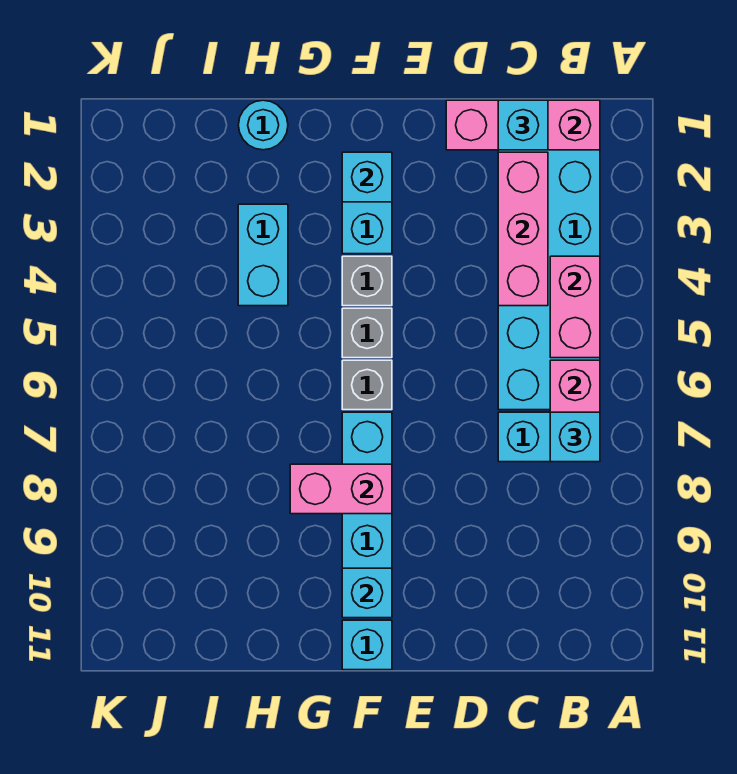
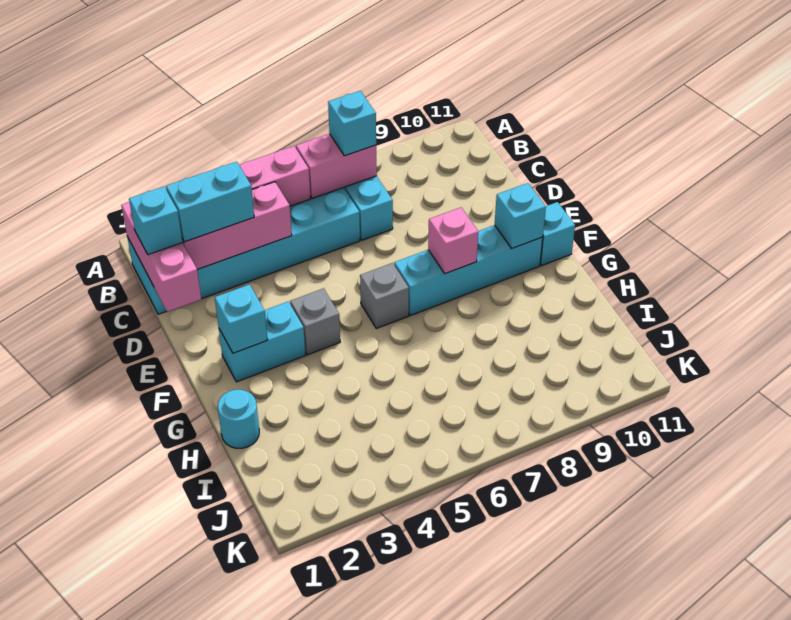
grey brick F5 level 1 -> none
pink brick F8:G8 level 2 -> pink brick F8 level 2
cyan brick H3:H4 level 1 -> cyan brick C2:C3 level 3

